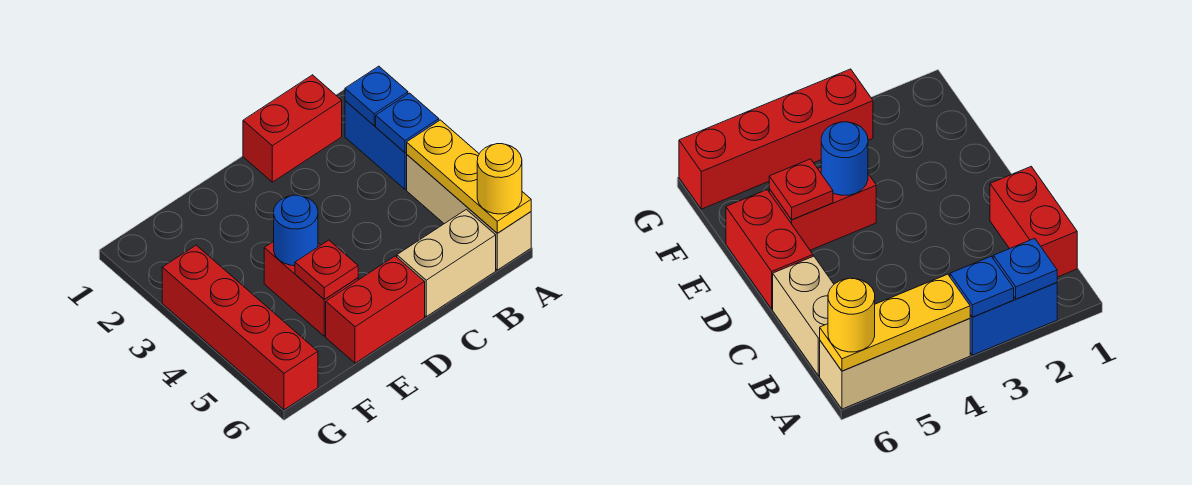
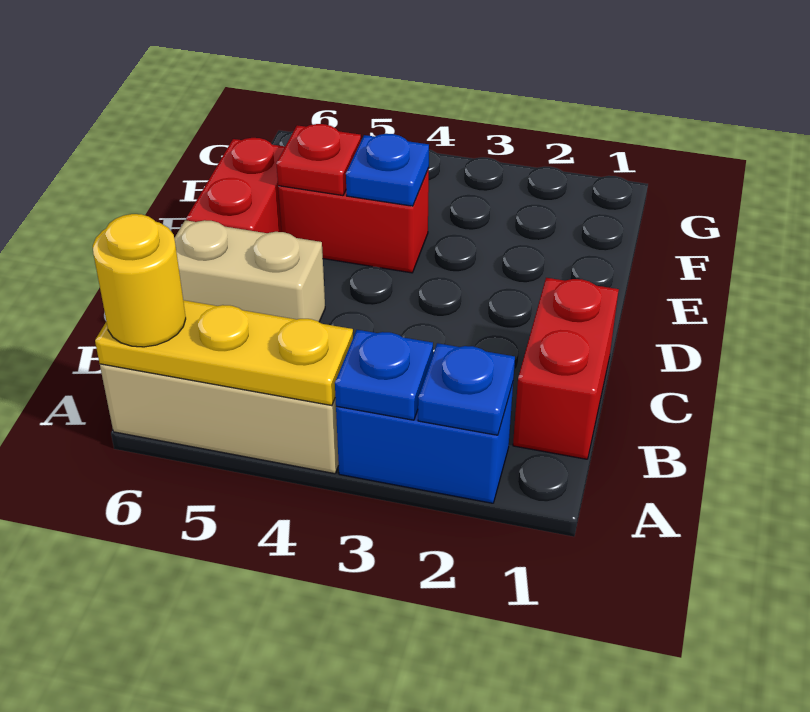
tan brick B6:C6 level 1 -> tan brick C5:C6 level 1
blue round brick E4 level 2 -> blue plate E4 level 2
red brick G3:G6 level 1 -> none

